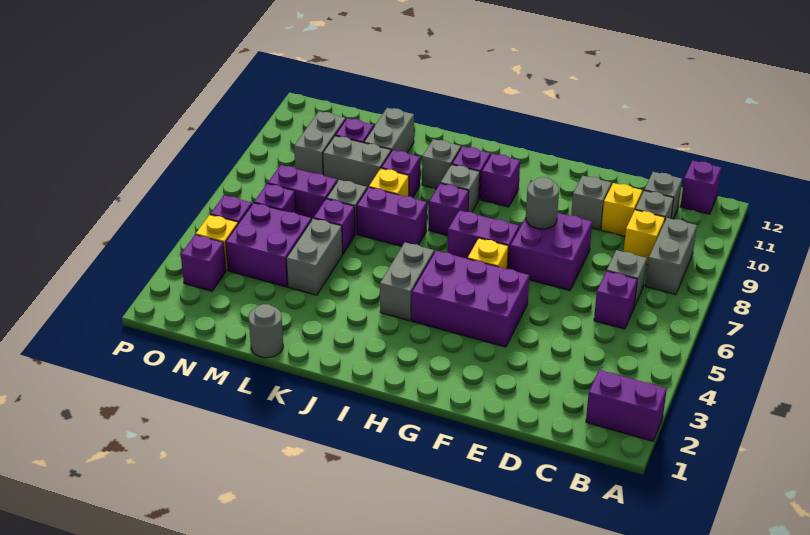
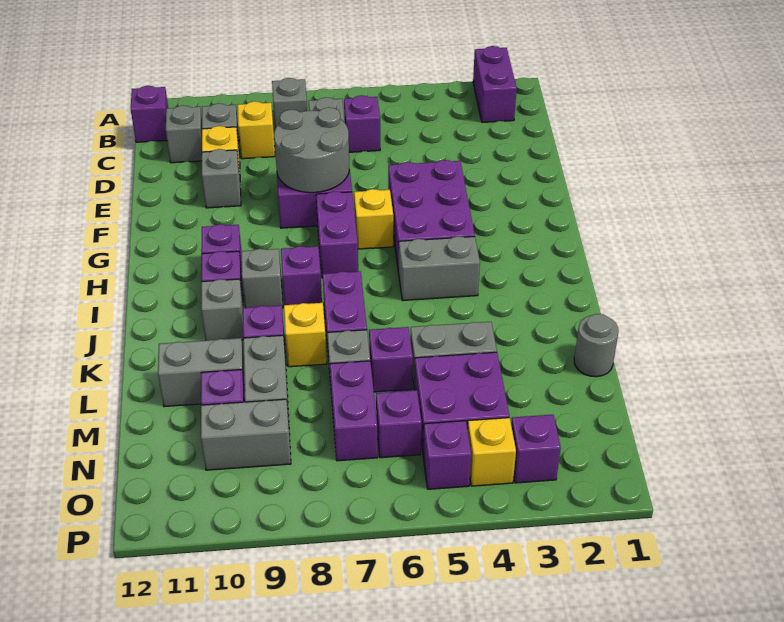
grey brick B8:B9 level 1 -> grey brick B8 level 1
grey round brick F8 level 2 -> grey round brick E7:F8 level 2

